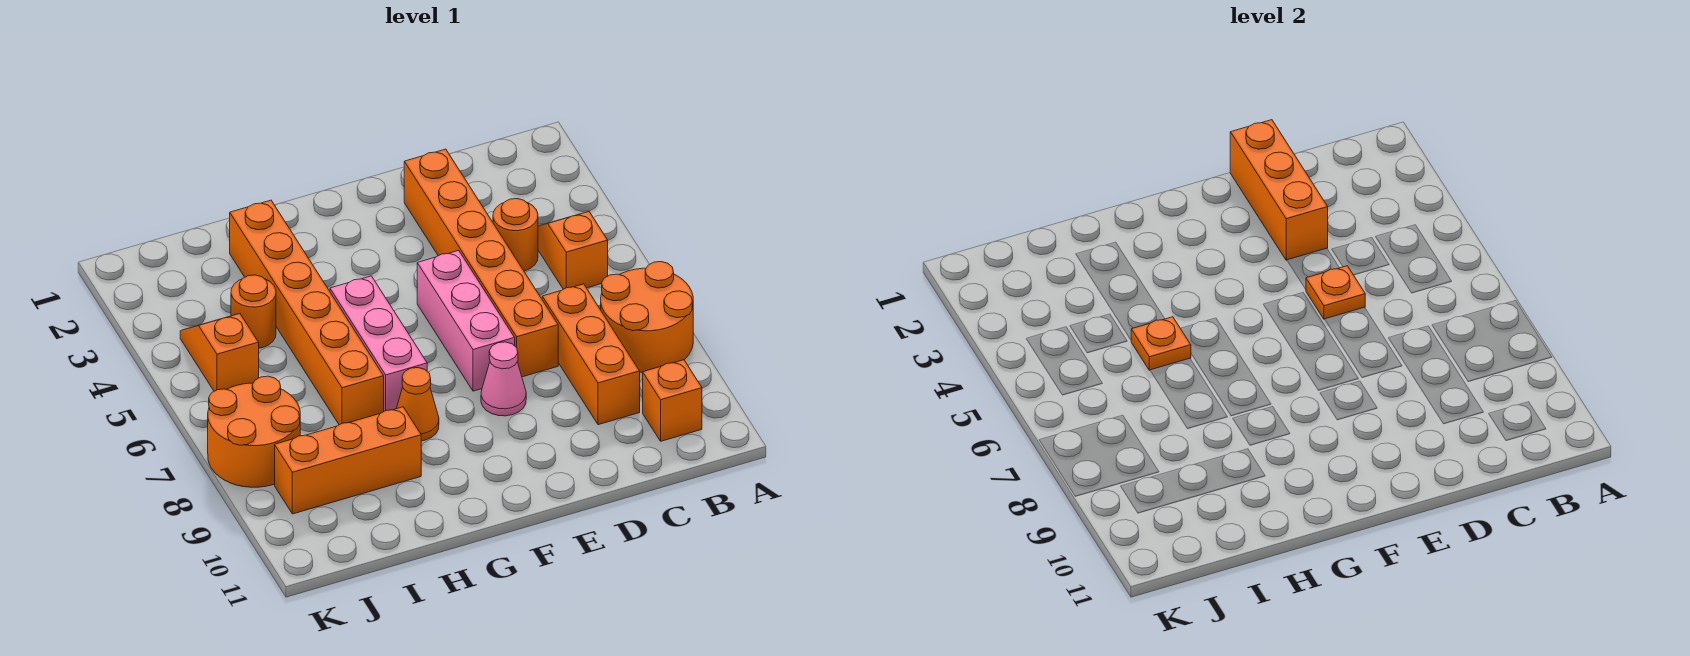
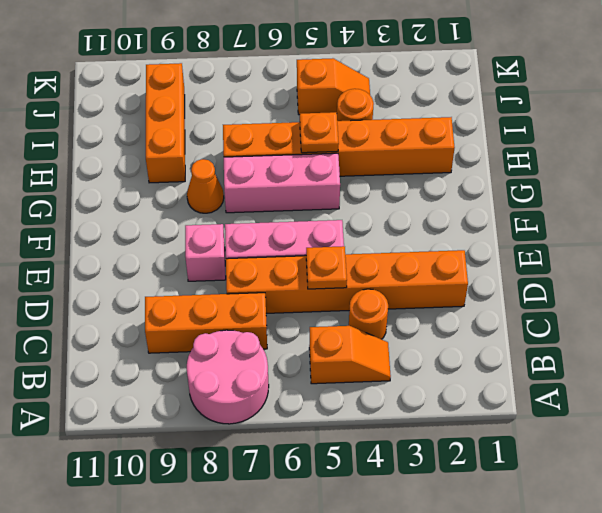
orange round brick A7:B8 level 1 -> pink round brick A7:B8 level 1
orange brick B10 level 1 -> none
orange brick D1:D3 level 2 -> none
pink cone E8 level 1 -> pink brick E8 level 1
orange round brick J7:K8 level 1 -> none

